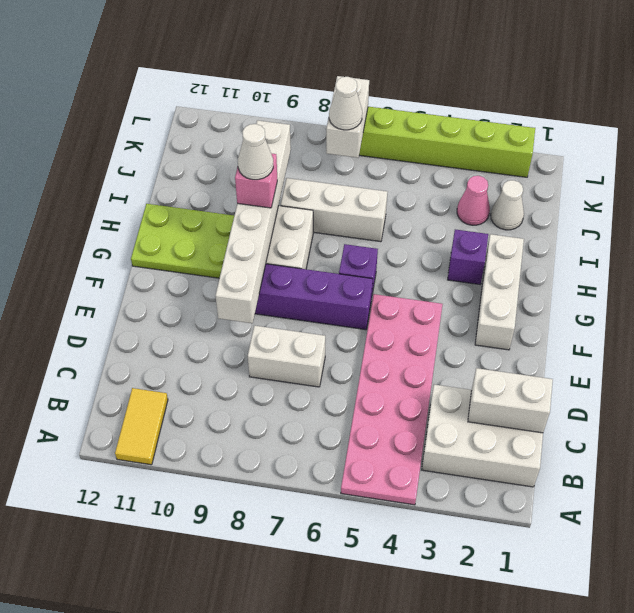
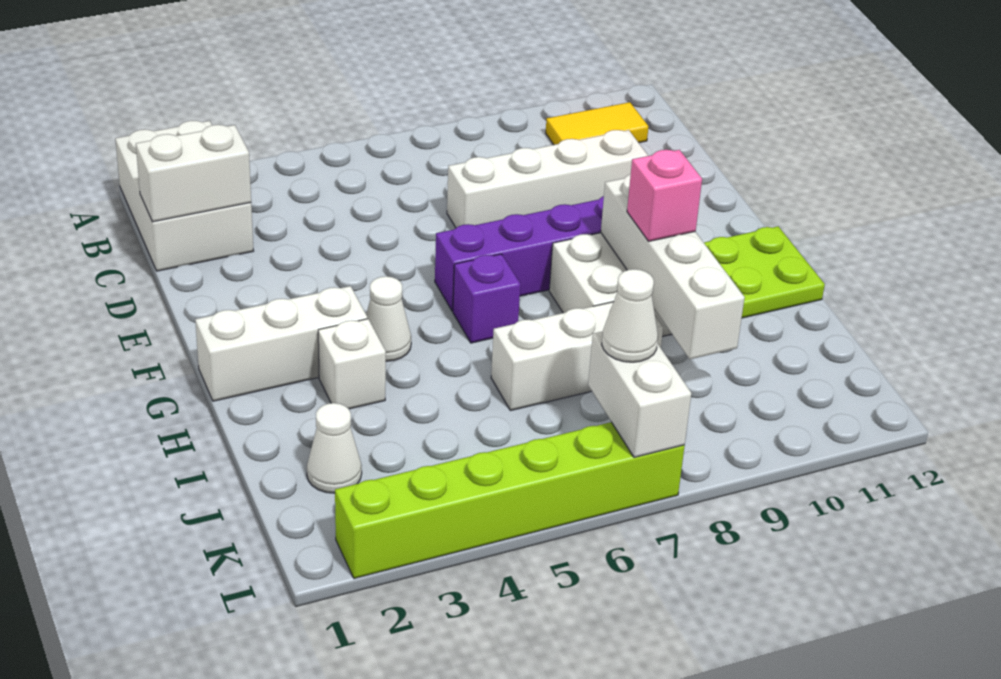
pink plate A4:F5 level 1 -> none
yellow tile A11:B11 level 1 -> yellow tile B10:B11 level 1
white brick B1:C3 level 1 -> white brick A1:C2 level 1
white brick D7:D8 level 1 -> white brick D7:D10 level 1
white brick E9:J9 level 2 -> white brick G9:J9 level 2
white brick F2:H2 level 1 -> white brick G1:G3 level 1
purple brick H3 level 1 -> white brick H3 level 1
white cone H9 level 4 -> white cone G4 level 1
pink cone J3 level 1 -> none

